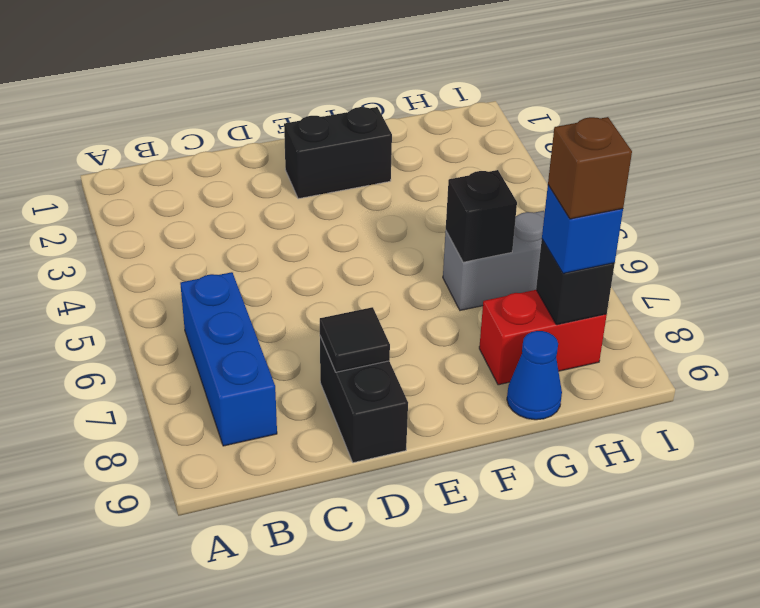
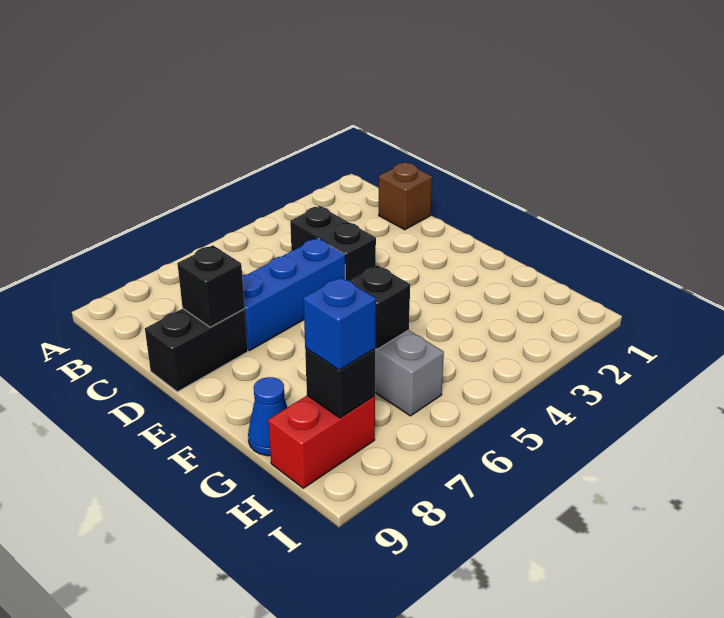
blue brick B6:B8 level 1 -> blue brick D5:D7 level 1
black tile D8 level 2 -> black brick D8 level 2
black brick E2:F2 level 1 -> black brick C4:D4 level 1
red brick G8:H8 level 1 -> red brick H8:H9 level 1
brown brick H8 level 4 -> brown brick C1 level 1

